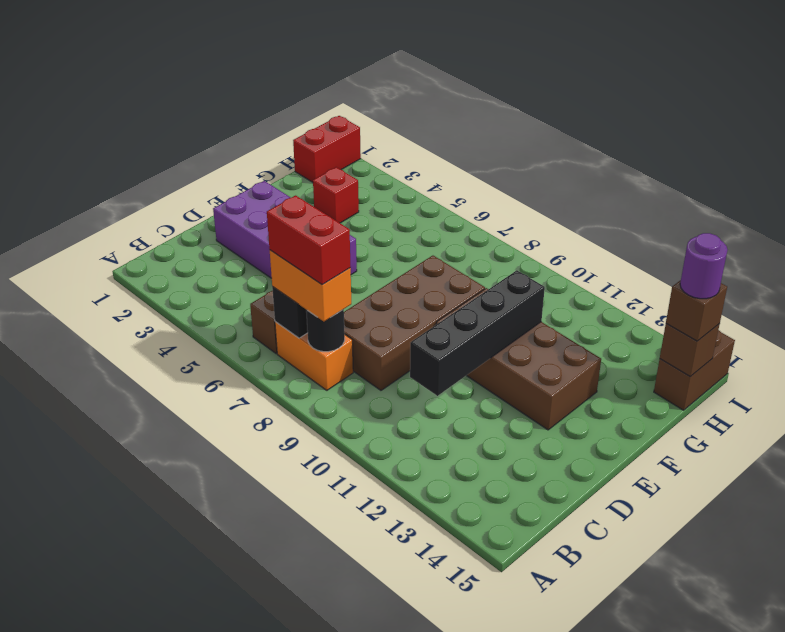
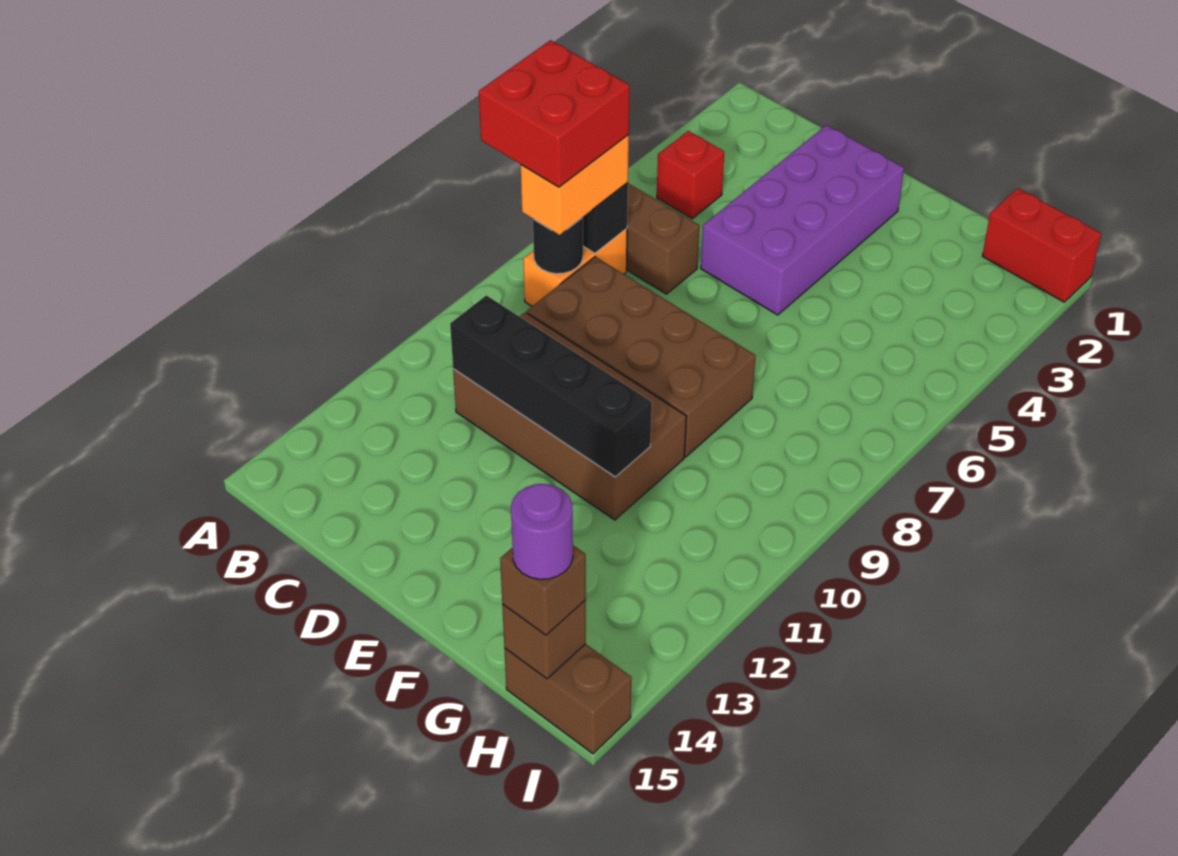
red brick B7:B8 level 4 -> red brick A7:B8 level 4
brown brick E10:F13 level 1 -> brown brick C10:F11 level 1
red brick G3 level 1 -> red brick B4 level 1

